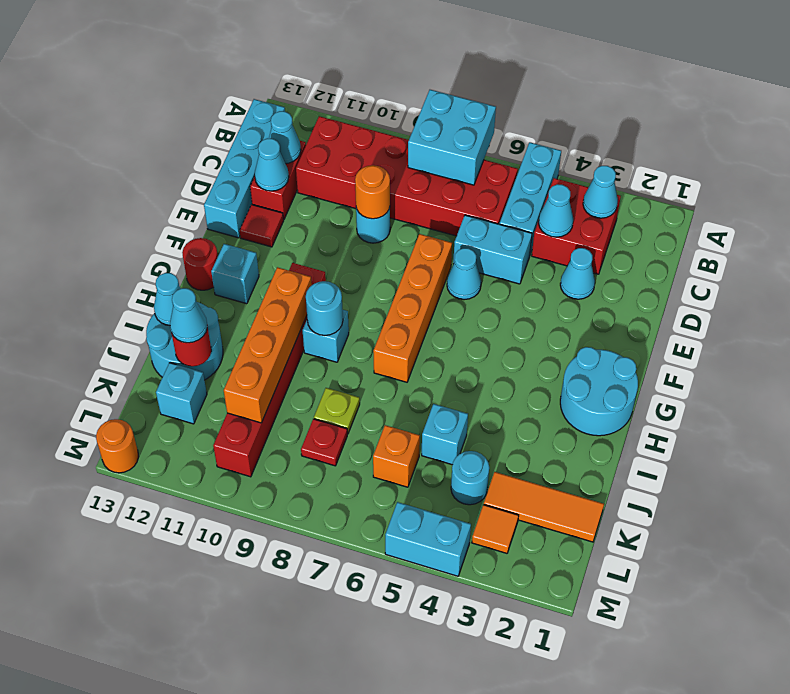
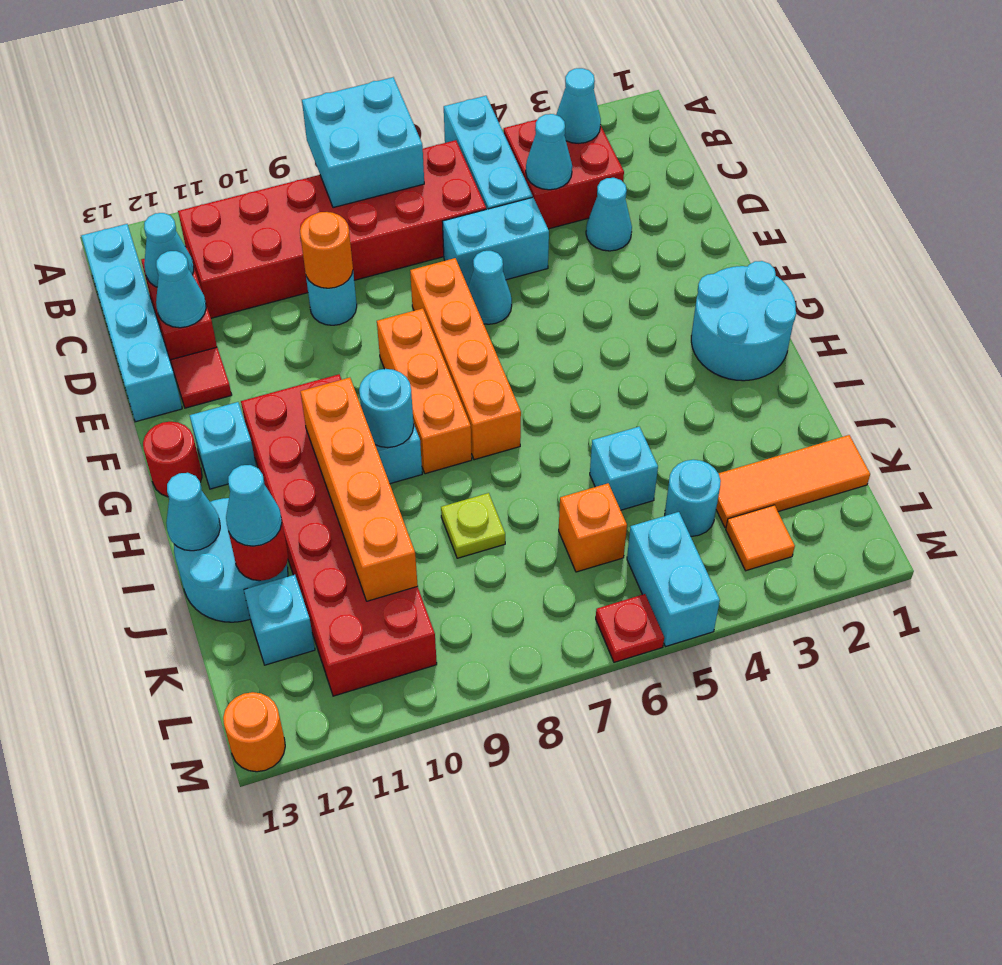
none -> orange brick F8:H8 level 1
red brick G10:L10 level 1 -> red brick G10:L11 level 1
red plate K8 level 1 -> red plate M6 level 1
cyan brick M4:M5 level 1 -> cyan brick L5:M5 level 1

